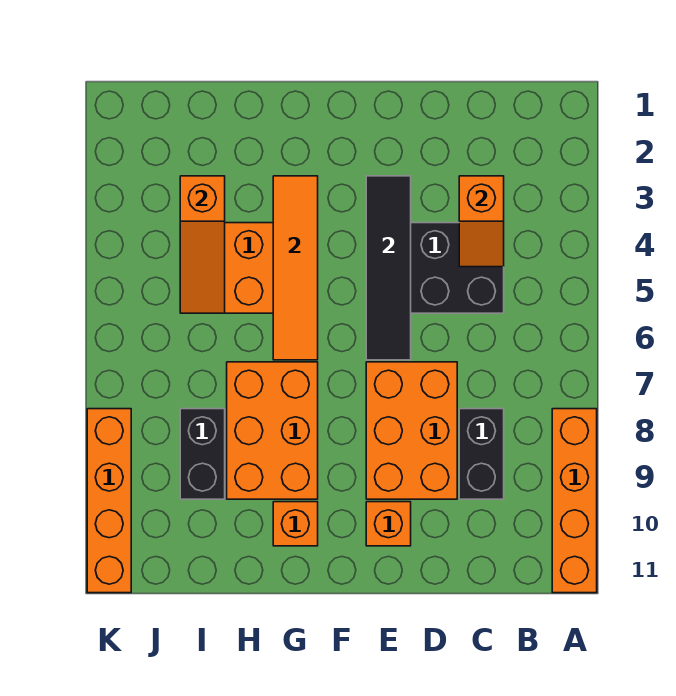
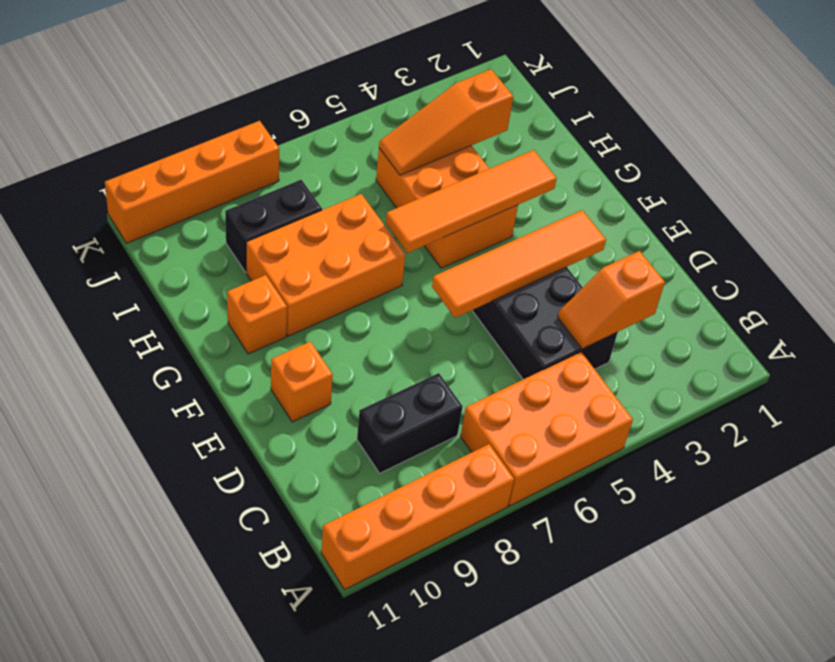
orange brick D7:E9 level 1 -> orange brick A5:B7 level 1
black tile E3:E6 level 2 -> orange tile E3:E6 level 2

